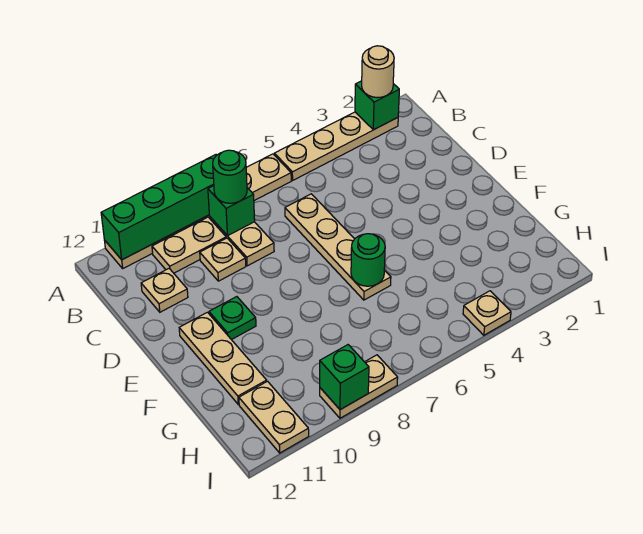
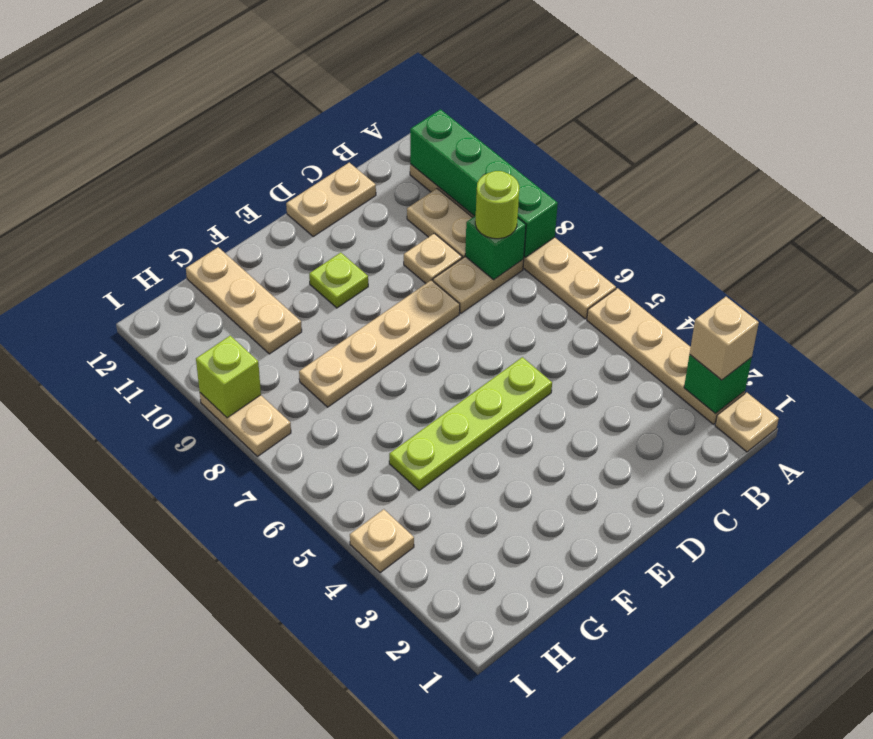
tan round brick A2 level 3 -> tan brick A2 level 3
green round brick B8 level 3 -> lime round brick B8 level 3
tan plate C6:F6 level 1 -> tan plate D8:G8 level 1
tan plate C11 level 1 -> tan plate A1 level 1
none -> lime plate D5:G5 level 1
green plate E10 level 1 -> lime plate E10 level 1
tan plate E11:G11 level 1 -> tan plate G10:G12 level 1
green round brick F6 level 2 -> none
tan plate H11:I11 level 1 -> tan plate C12:D12 level 1
green brick I9 level 2 -> lime brick I9 level 2

